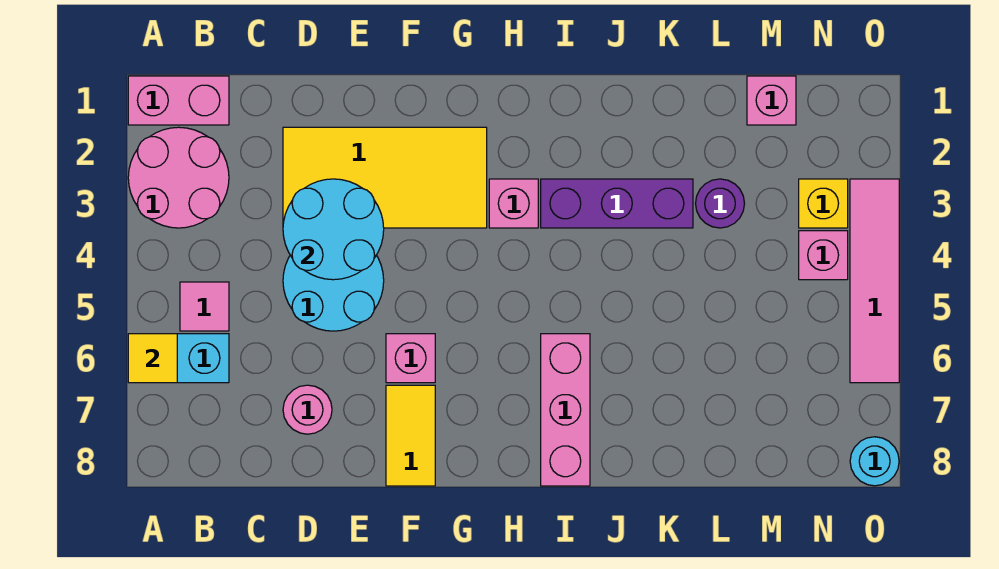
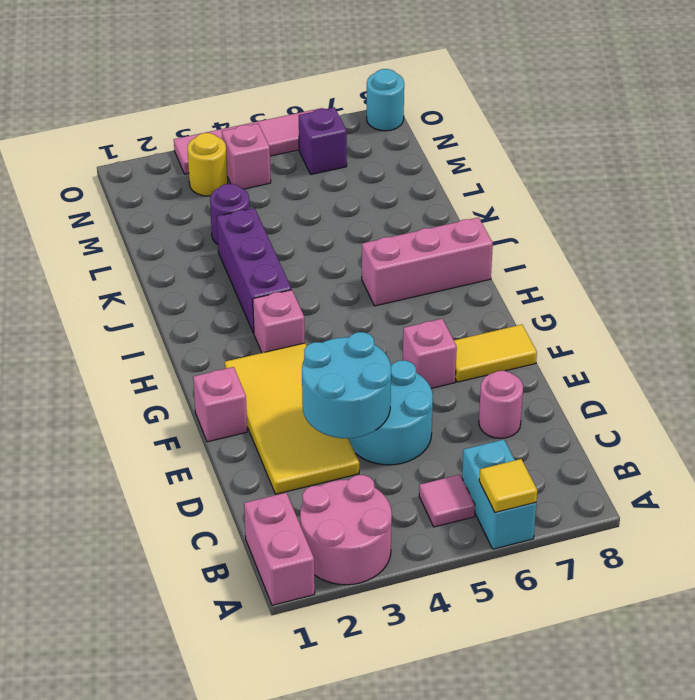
pink brick M1 level 1 -> pink brick F1 level 1
yellow brick N3 level 1 -> yellow round brick N3 level 1
none -> purple brick N6 level 1

